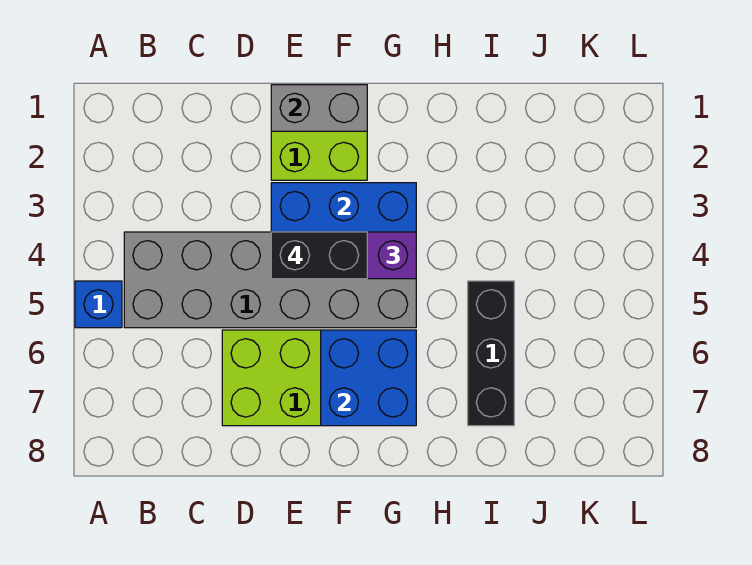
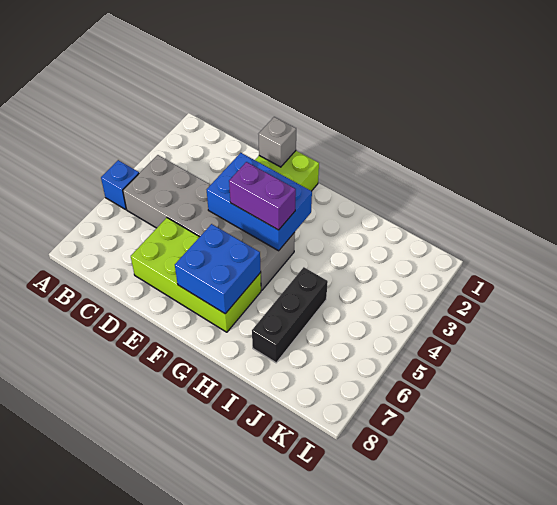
grey brick E1:F1 level 2 -> grey brick E1 level 2
black brick E4:F4 level 4 -> none

